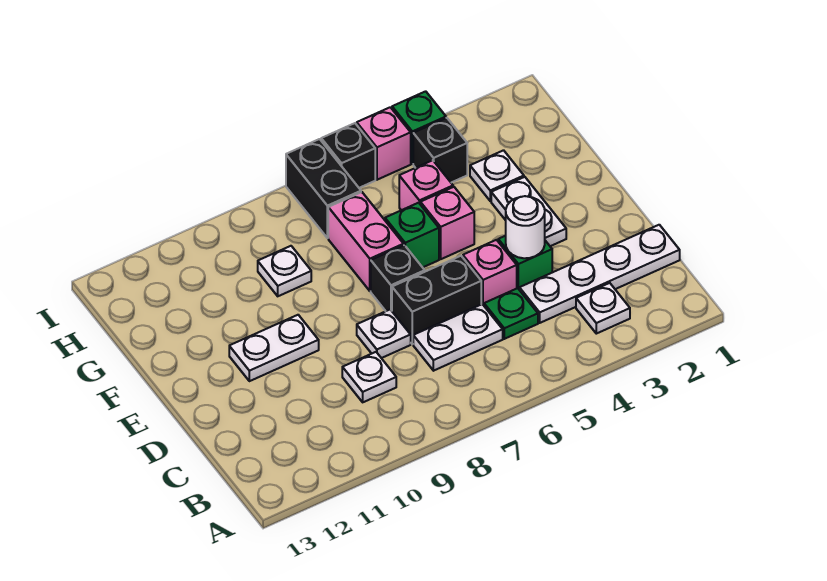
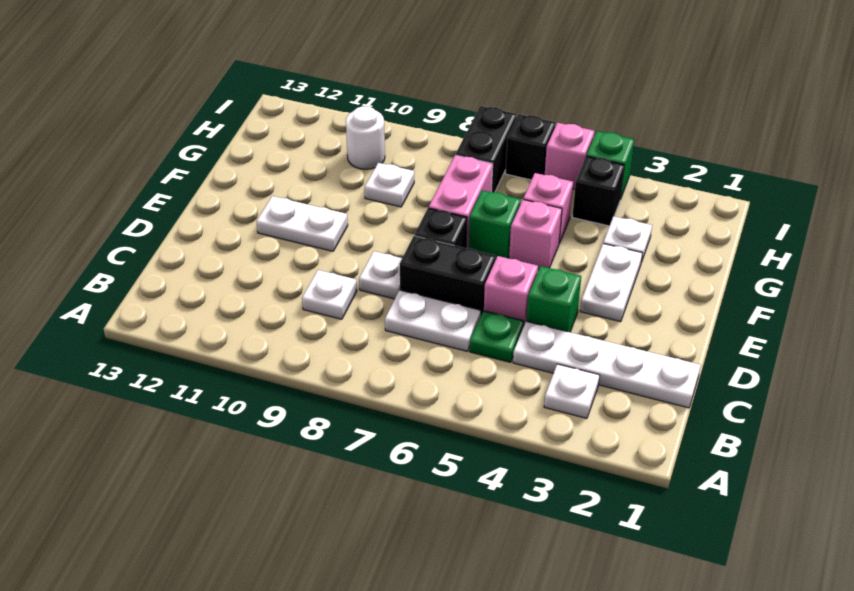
white round brick D4 level 2 -> white round brick H10 level 1

